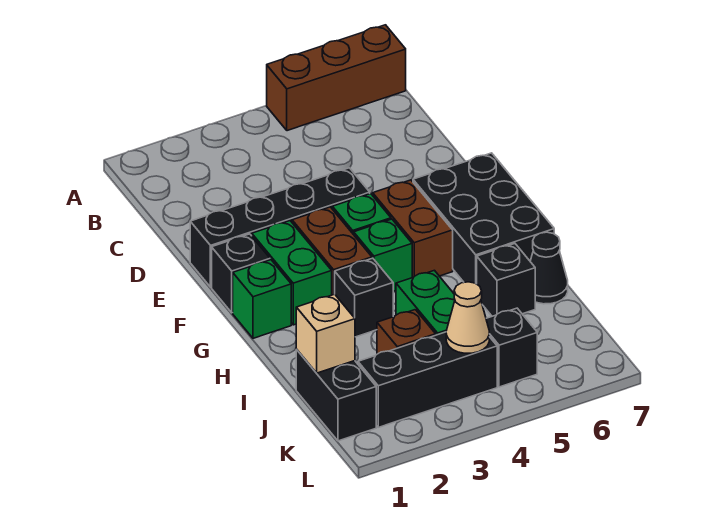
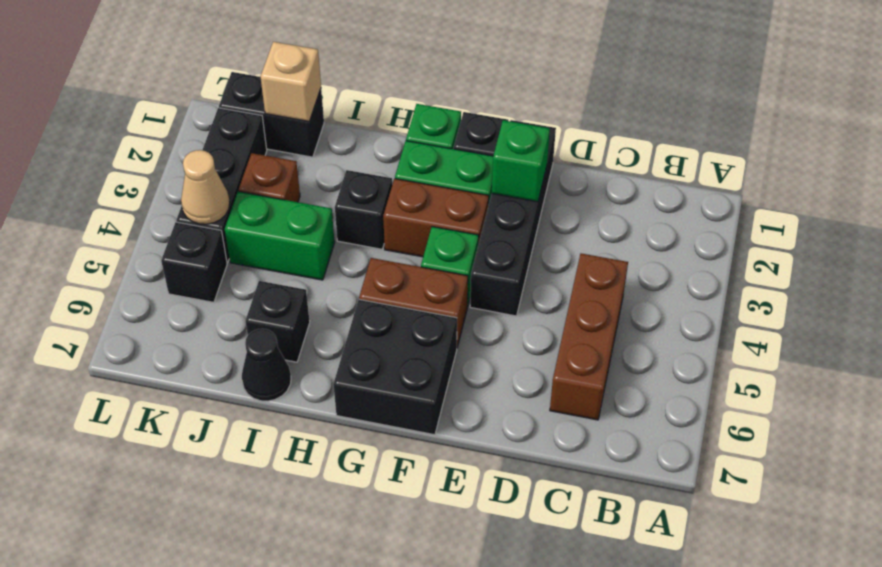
brown brick A5:A7 level 1 -> brown brick C4:C6 level 1
black brick F6:H7 level 1 -> black brick F6:G7 level 1
green brick G4 level 1 -> green brick E2 level 2

